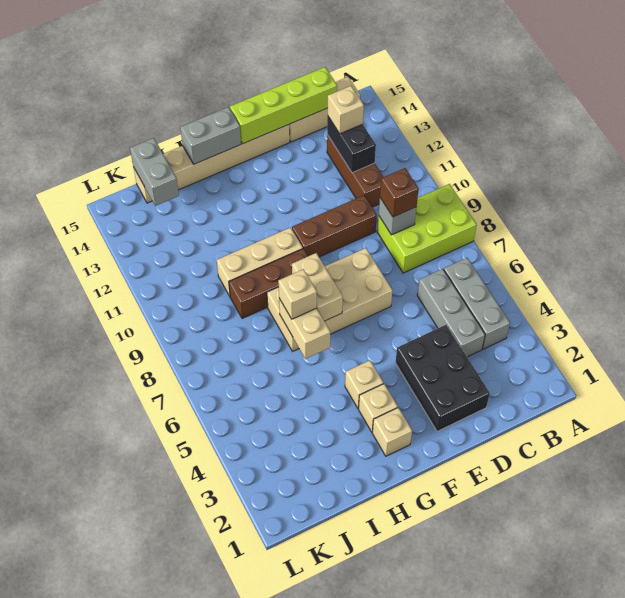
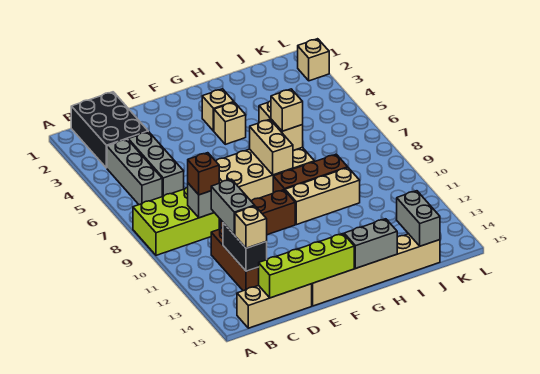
none -> grey brick C11:C12 level 3
black brick D2:E4 level 1 -> black brick B1:C3 level 1
tan brick G2 level 1 -> tan brick L2 level 1

